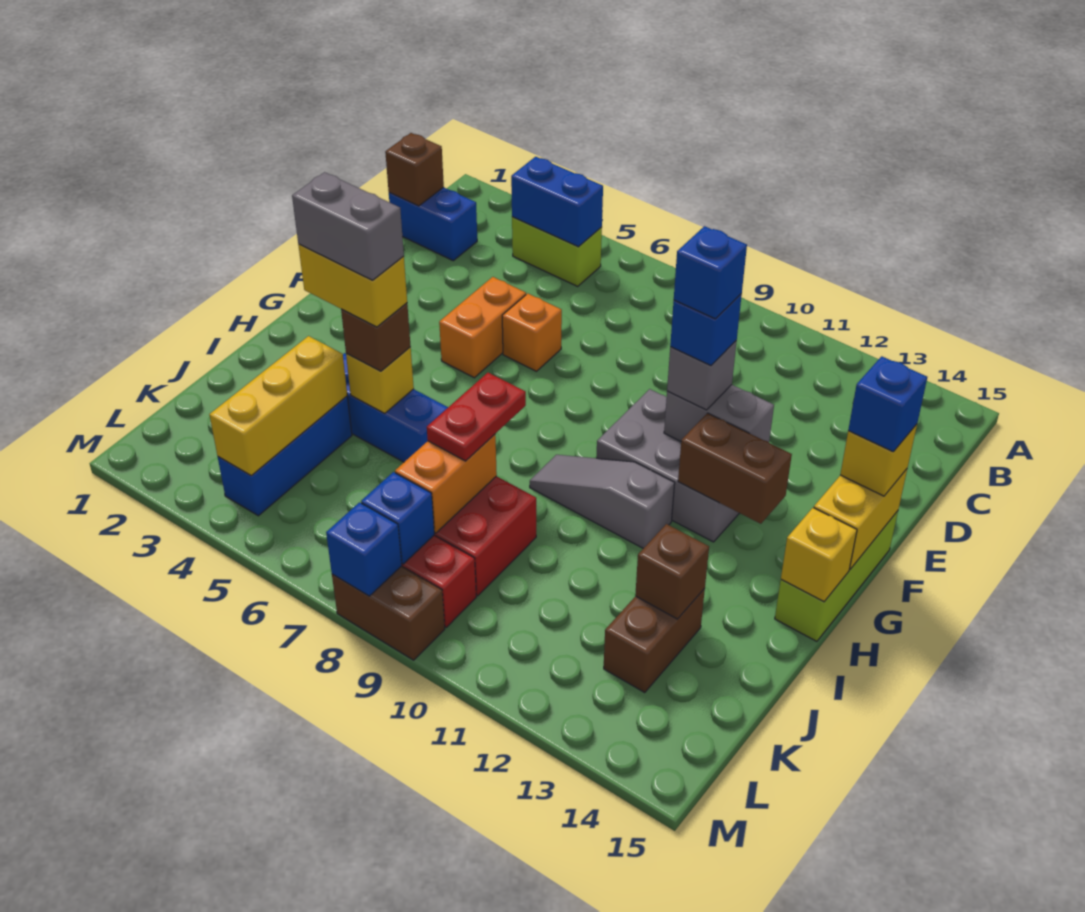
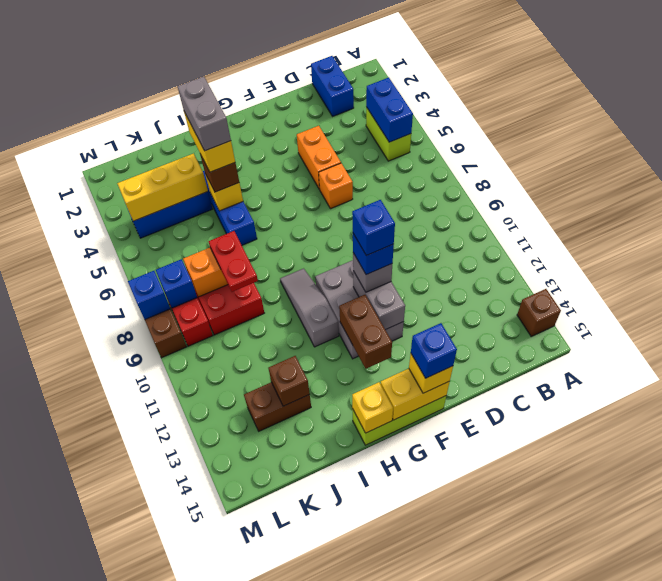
brown brick C1 level 2 -> brown brick A14 level 1
orange brick E5:F5 level 1 -> orange brick E4:E5 level 1
red plate I8:J8 level 3 -> red plate J8:J9 level 3

